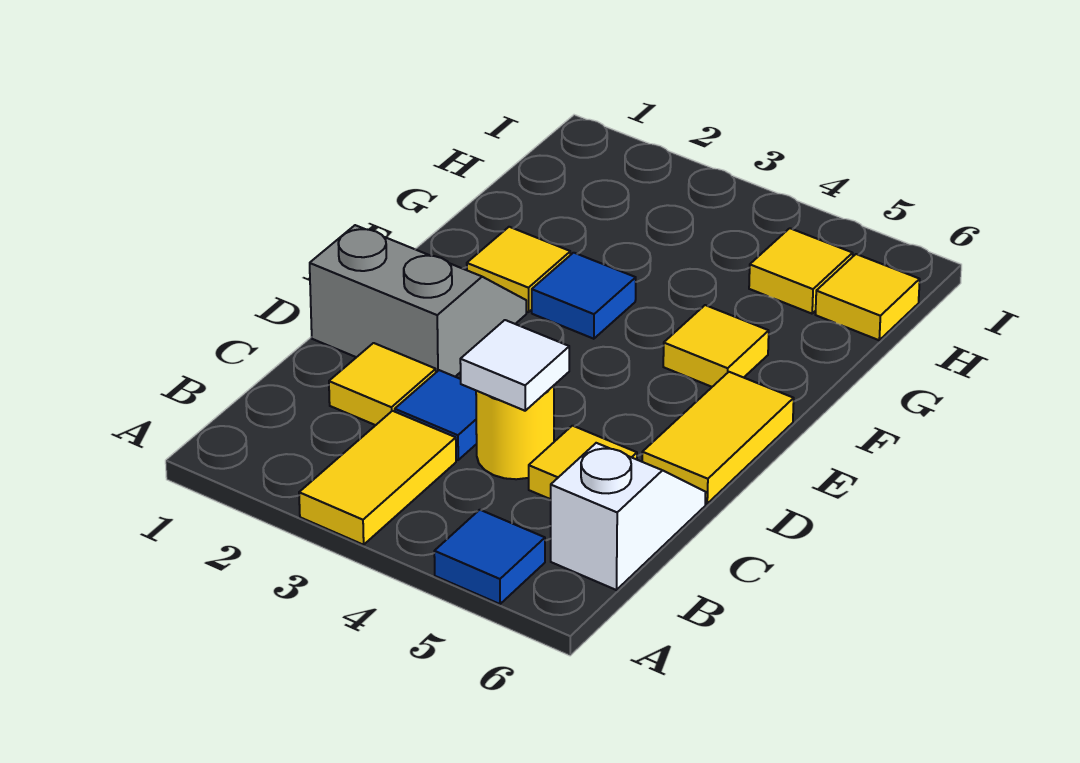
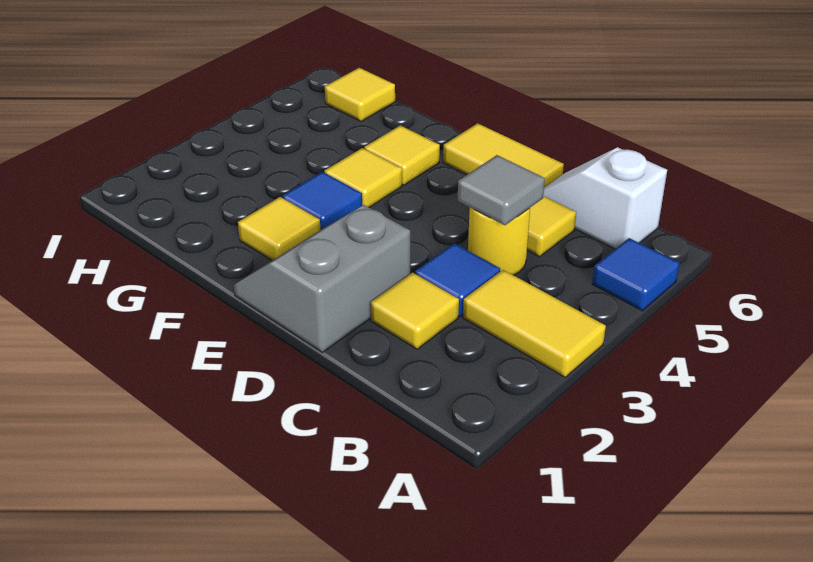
white tile C4 level 2 -> grey tile C4 level 2
yellow tile H5 level 1 -> yellow tile F4 level 1

